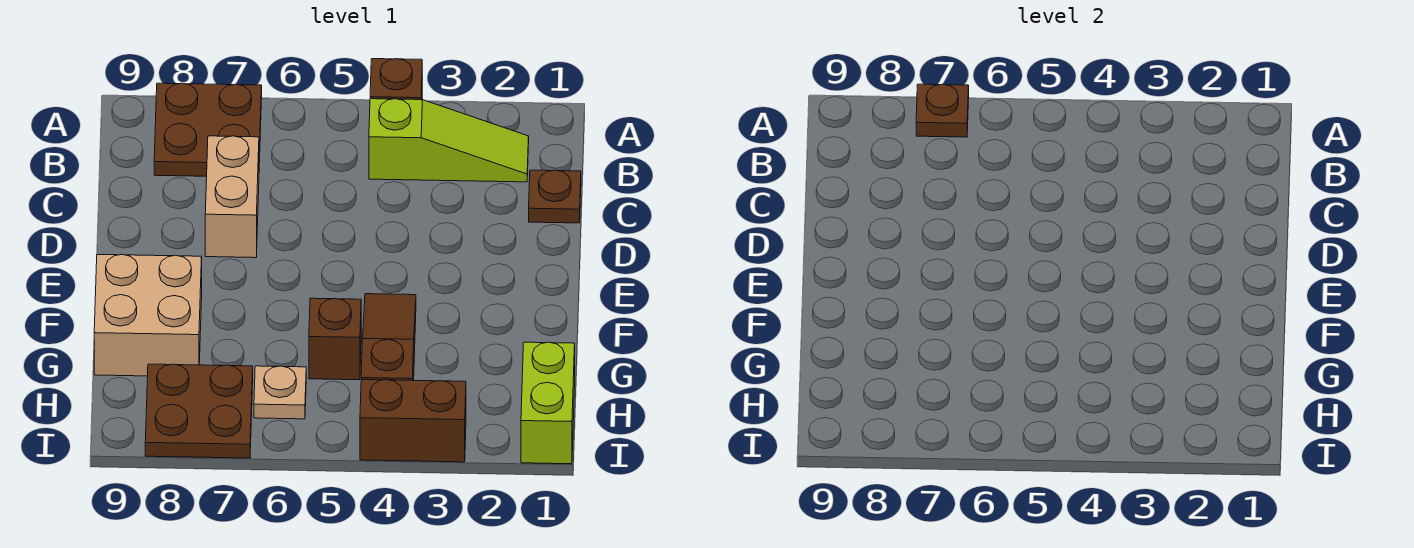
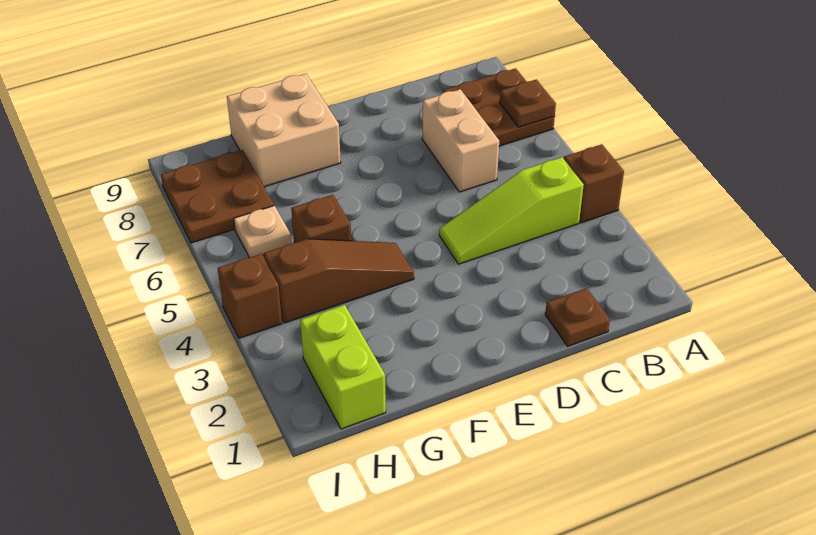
lime slope B2:B4 level 1 top 4 -> lime slope B4:D4 level 1 top B
tan brick C7:D7 level 1 -> tan brick C6:C7 level 1
lime brick H1:I1 level 1 -> lime brick H1:H2 level 1
brown brick I3:I4 level 1 -> brown brick I4 level 1

